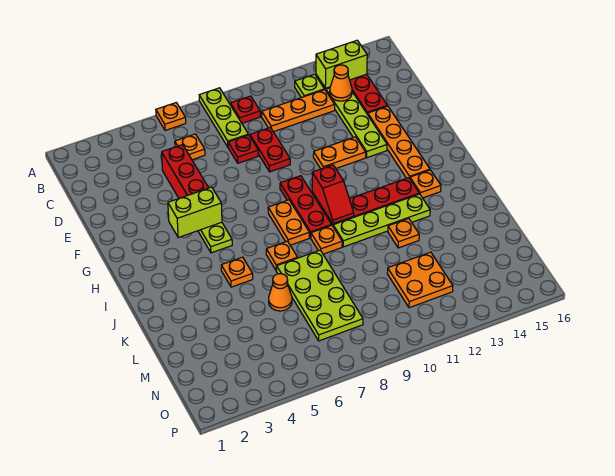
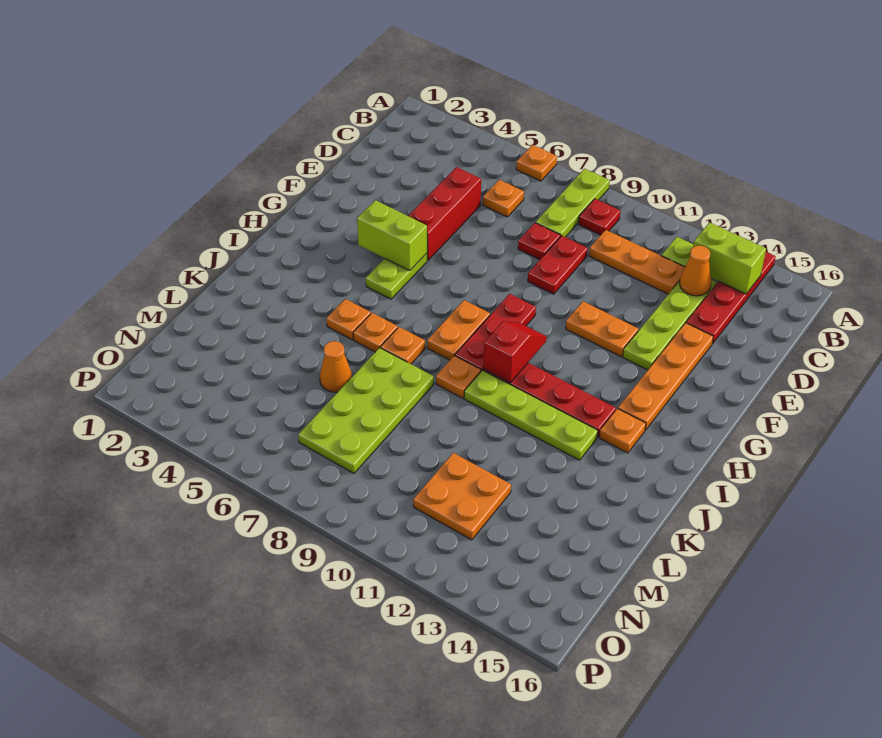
red slope H10:I10 level 2 top H -> red slope H10:I10 level 2 top I
orange plate K12 level 1 -> orange plate J6 level 1

